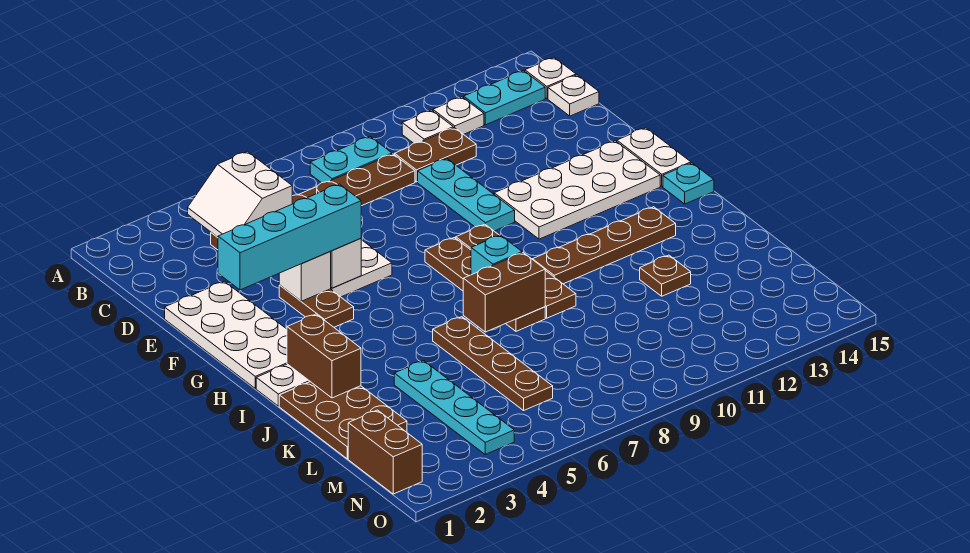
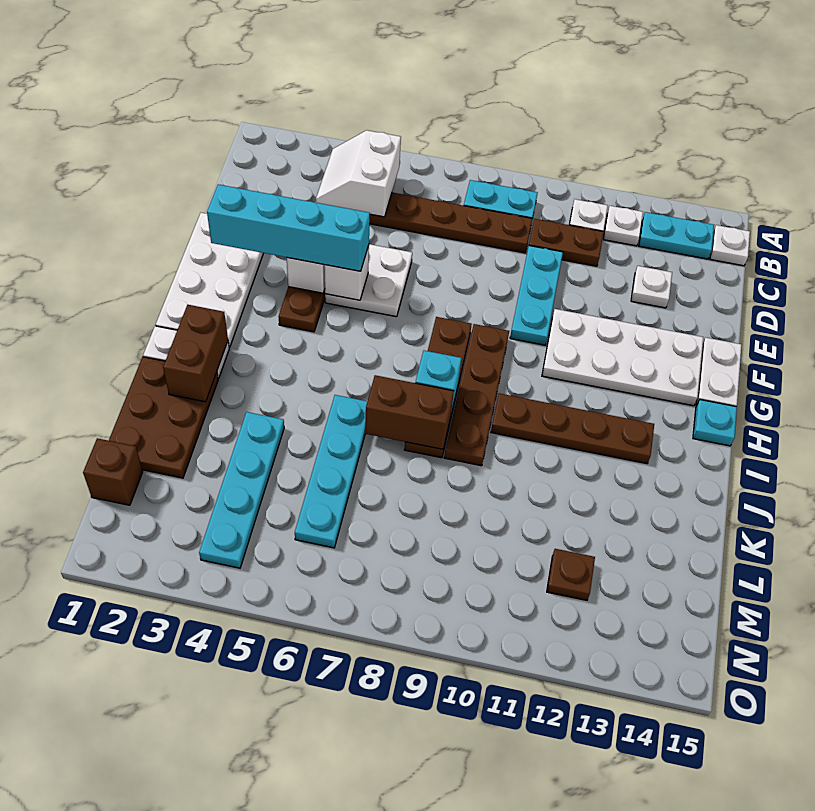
white plate C15 level 1 -> white plate D13 level 1
brown plate J6:M6 level 1 -> cyan plate J6:M6 level 1
brown plate K12 level 1 -> brown plate M12 level 1
brown brick M1:N1 level 1 -> brown brick M1 level 1

